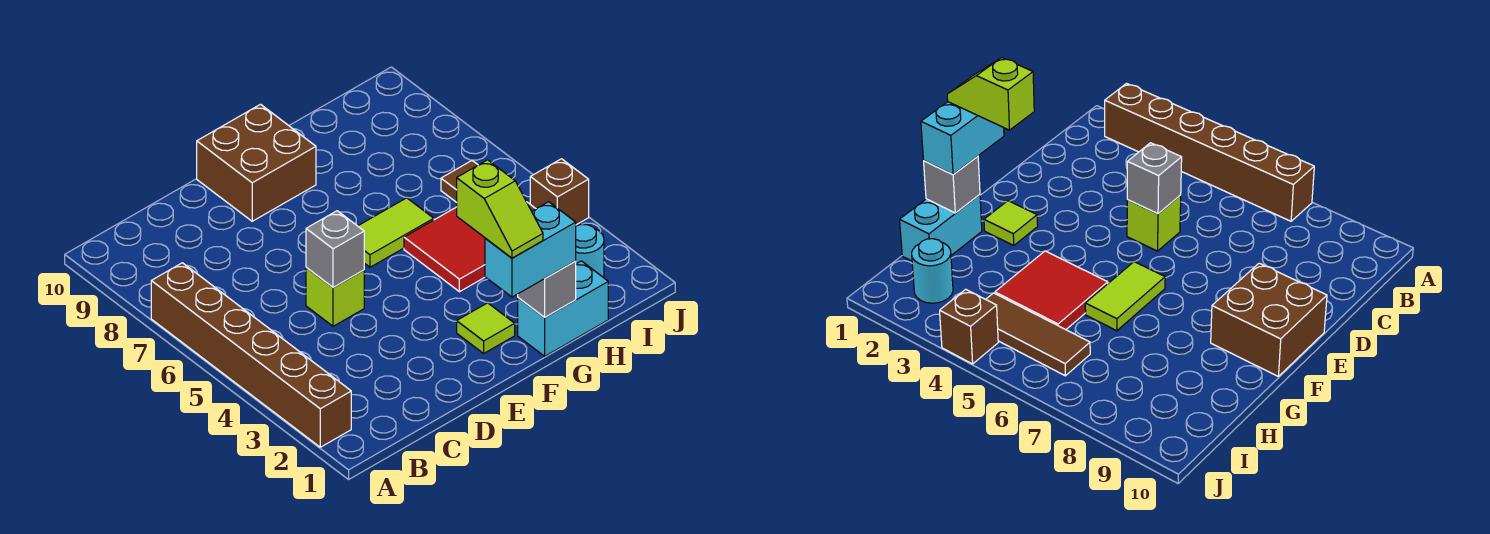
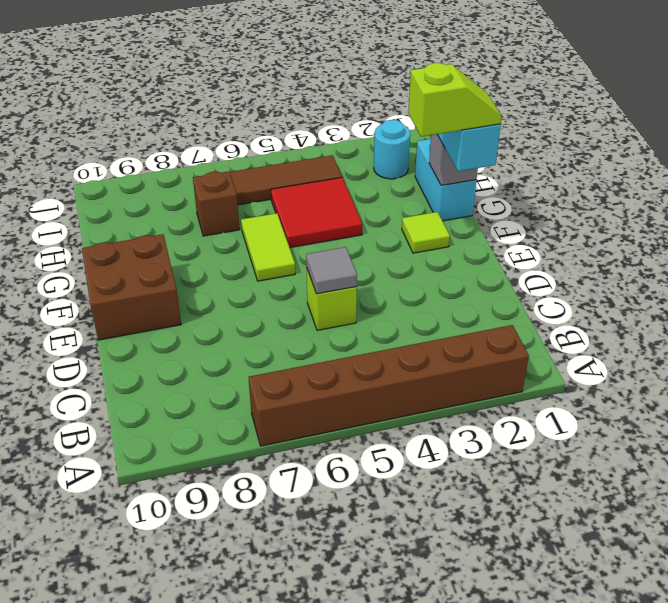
grey brick D5 level 2 -> grey tile D5 level 2
brown brick J4 level 1 -> brown brick H7 level 1

